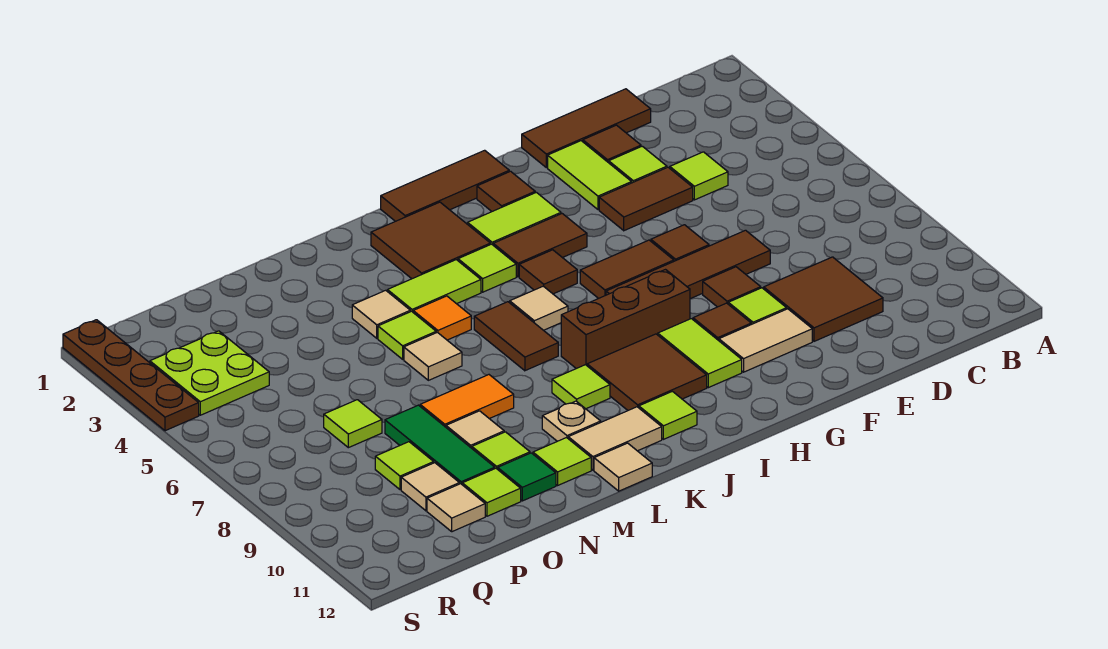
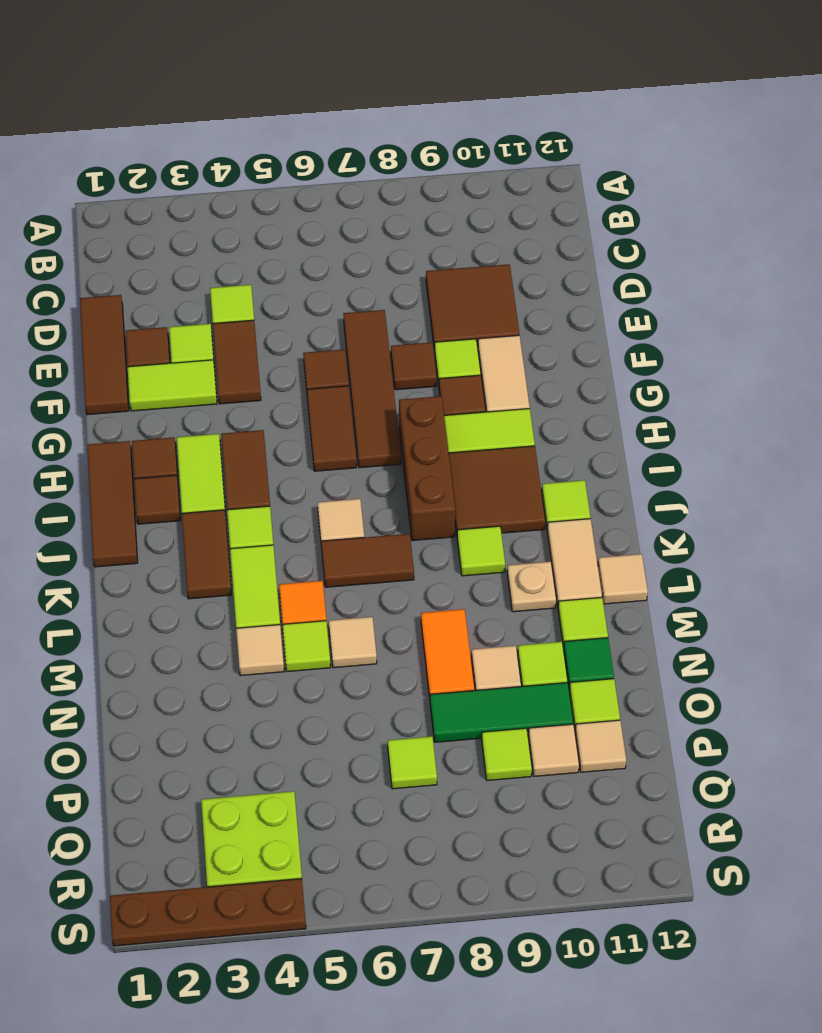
brown tile I5 level 1 -> brown tile I2 level 1
brown tile J2:K3 level 1 -> brown tile J3:K3 level 1

